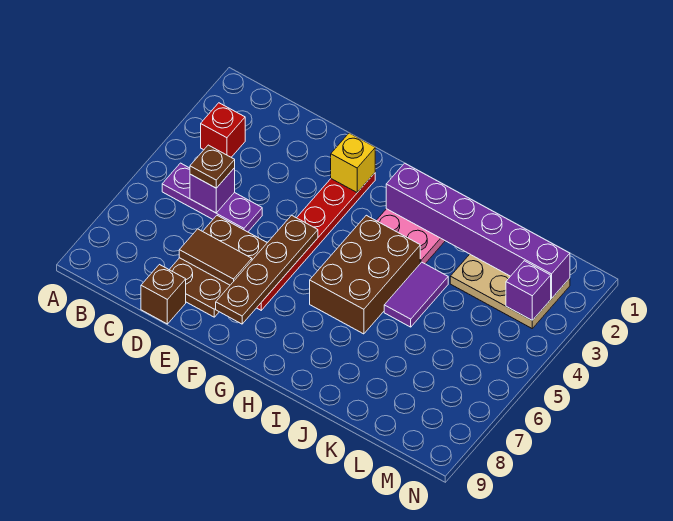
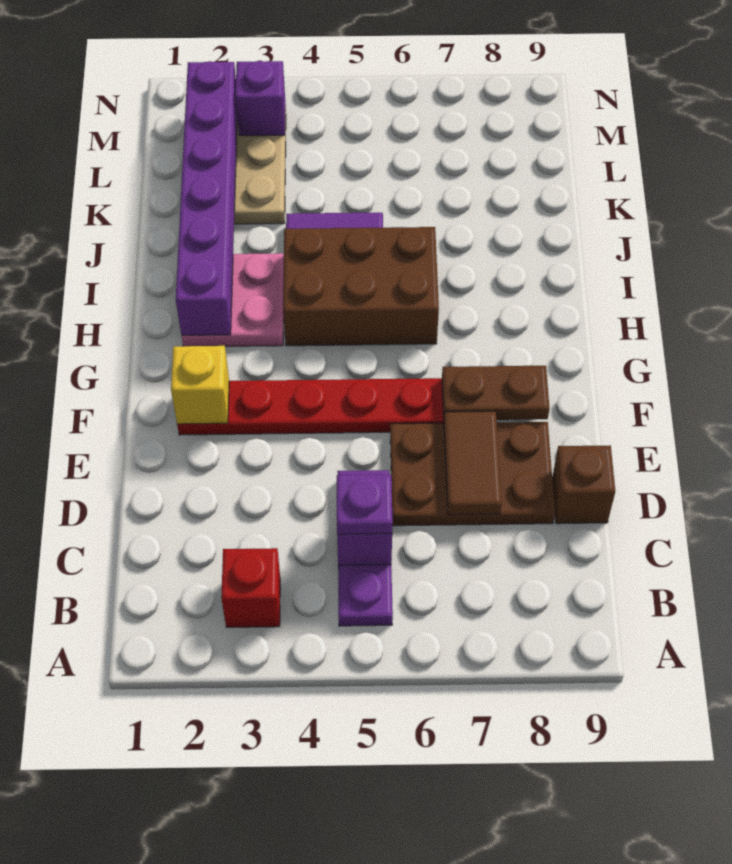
brown plate C5 level 3 -> purple plate C5 level 3
brown plate F5:F8 level 2 -> brown plate F7:F8 level 2

